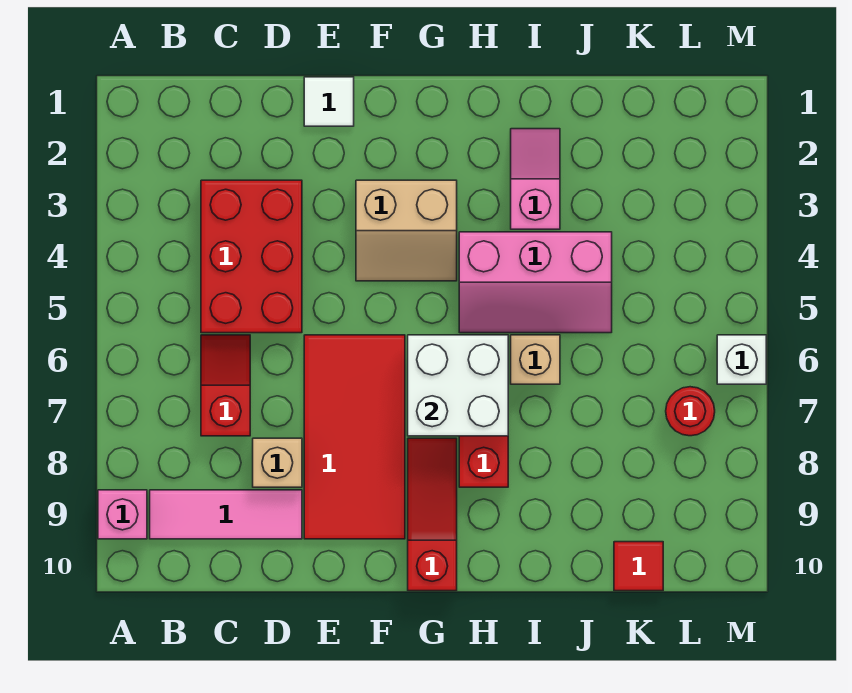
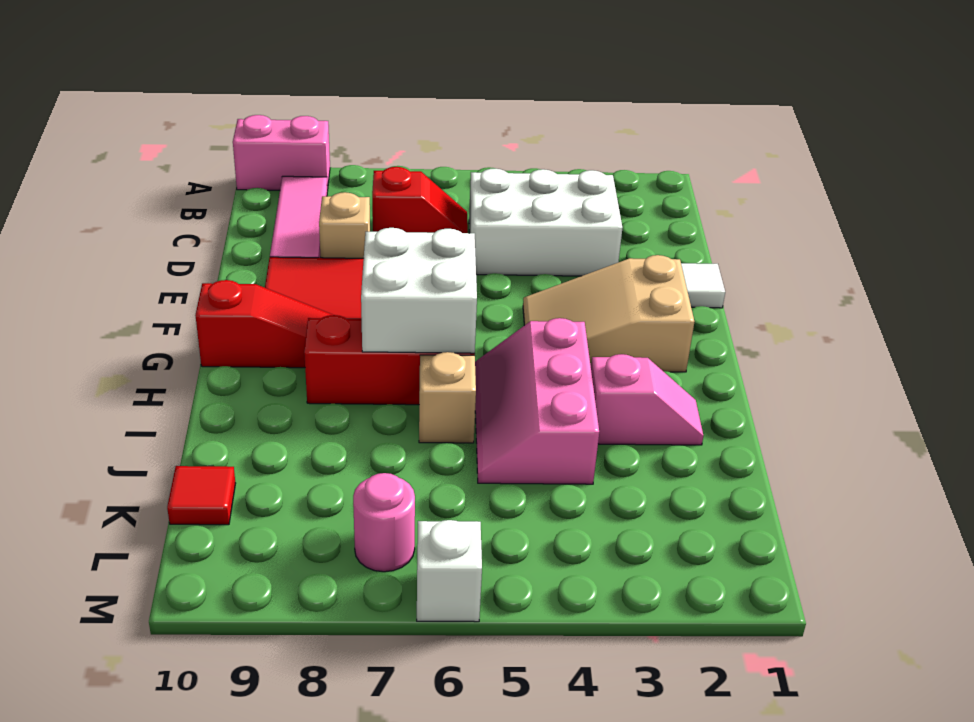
pink brick A9 level 1 -> pink brick A9:A10 level 1
red brick C3:D5 level 1 -> white brick C3:D5 level 1
tan slope F3:G4 level 1 top 3 -> tan slope F2:G4 level 1 top 2
red round brick L7 level 1 -> pink round brick L7 level 1

